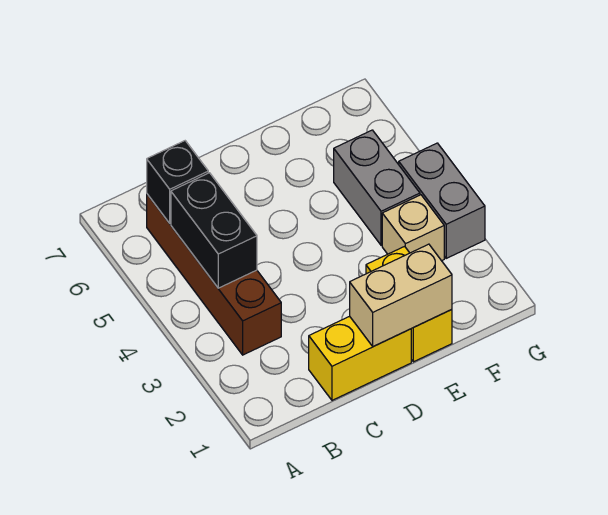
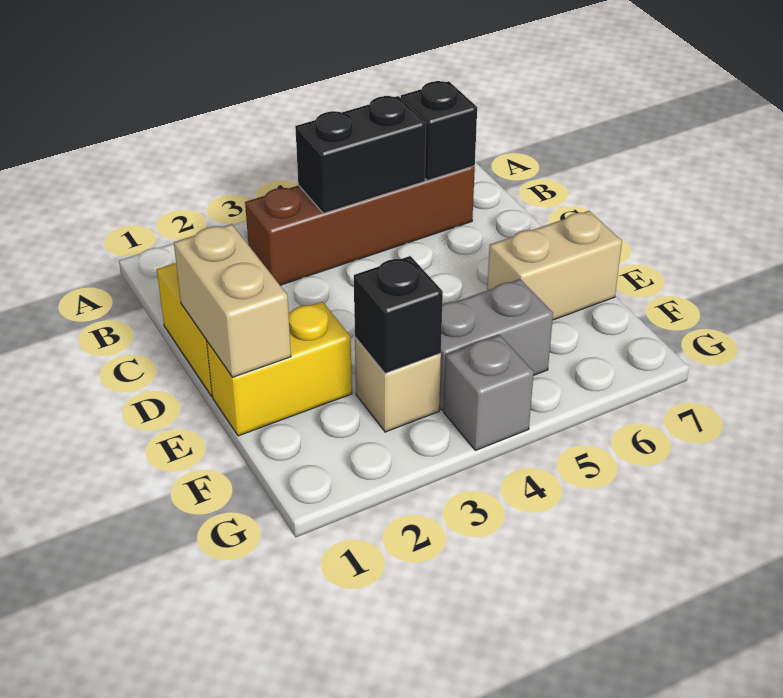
none -> tan brick E6:E7 level 1
none -> black brick F3 level 2
grey brick G3:G4 level 1 -> grey brick G4 level 1

